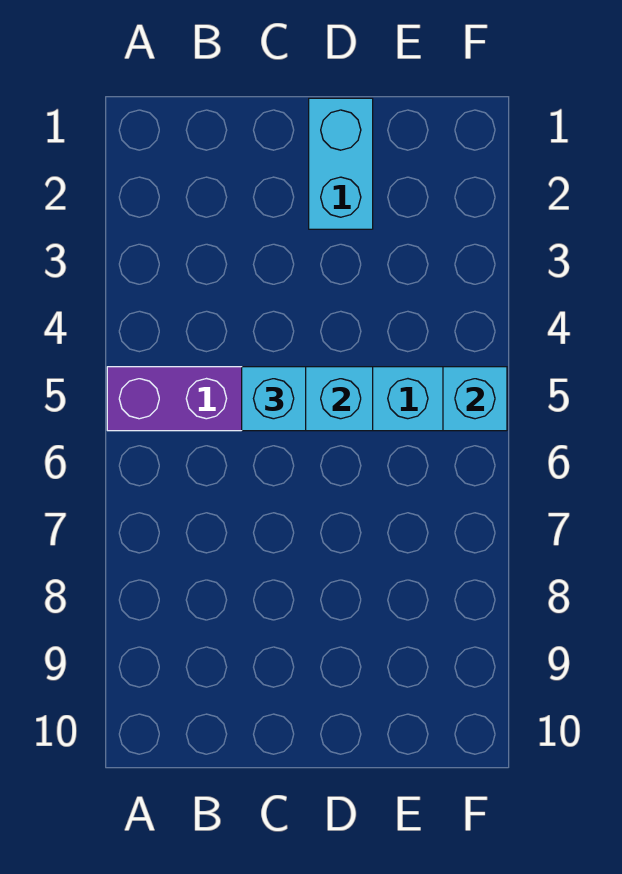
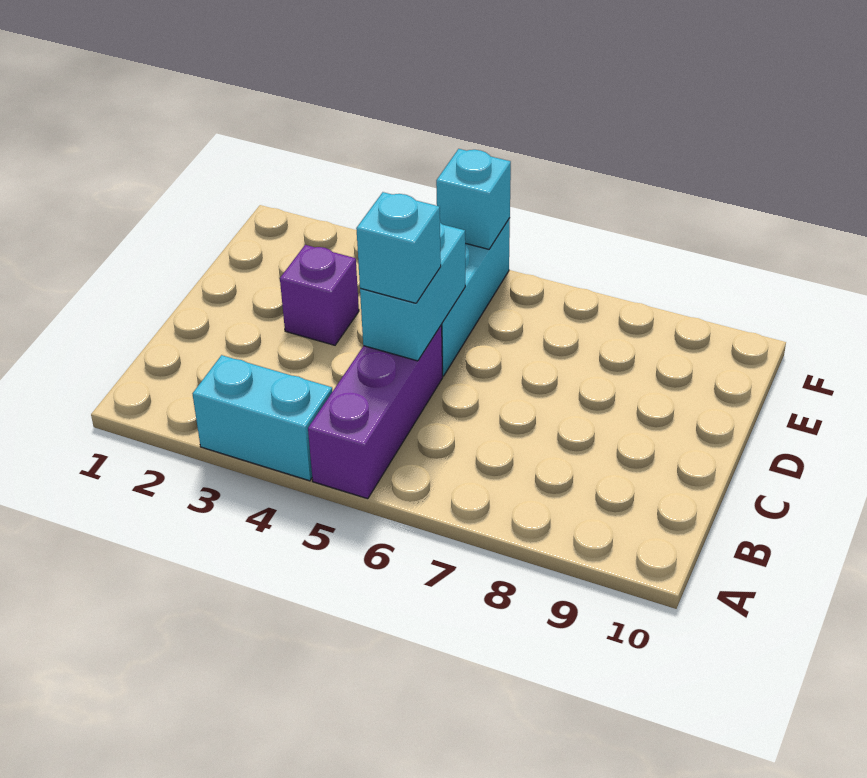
cyan brick D1:D2 level 1 -> cyan brick A3:A4 level 1
none -> purple brick D3 level 1

